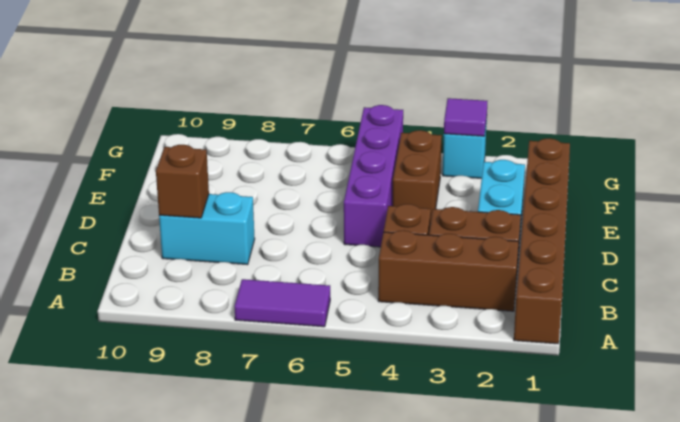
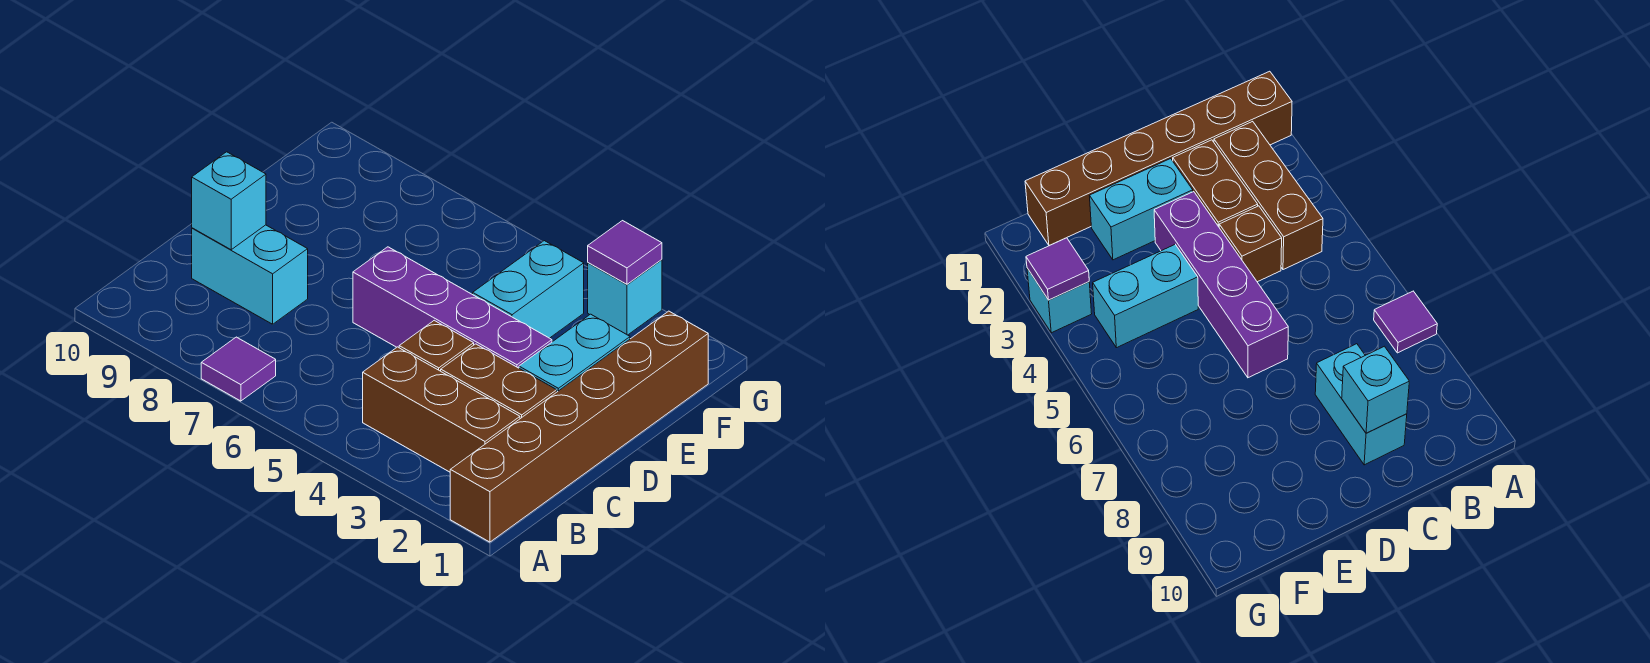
purple tile A6:A7 level 1 -> purple tile A7 level 1
brown brick C9 level 2 -> cyan brick C9 level 2
purple brick D5:G5 level 1 -> purple brick D3:D6 level 1
brown brick E4:F4 level 1 -> cyan brick E4:F4 level 1

